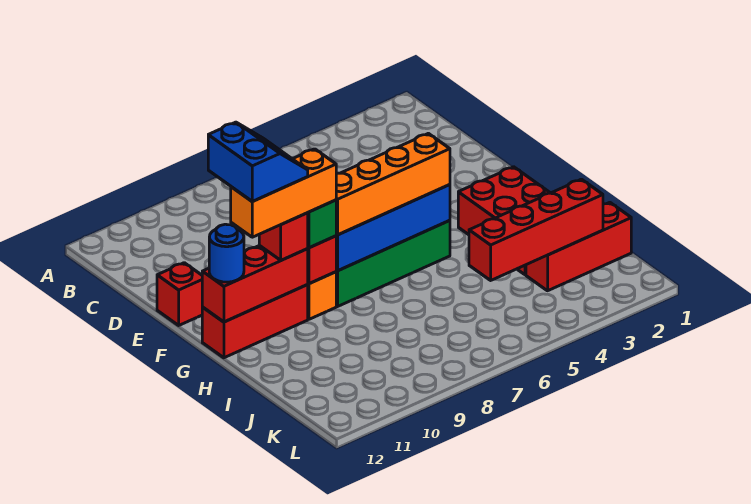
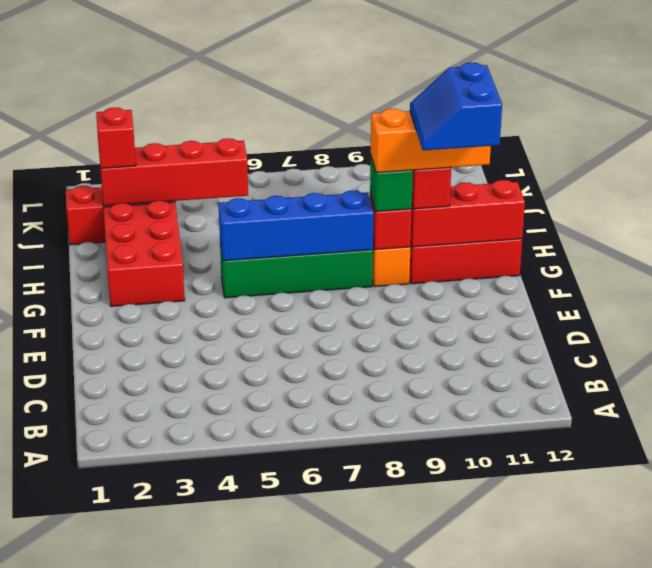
red brick E12 level 1 -> red brick J2 level 3
orange brick G5:G8 level 3 -> none
blue round brick G12 level 3 -> none

